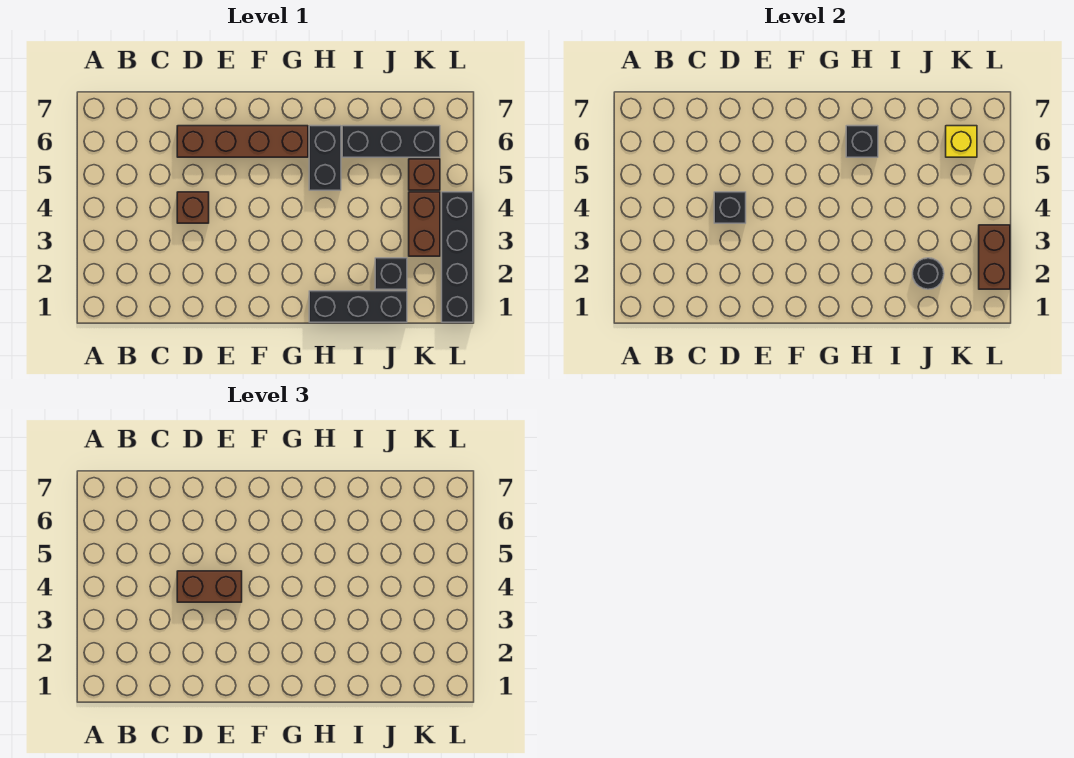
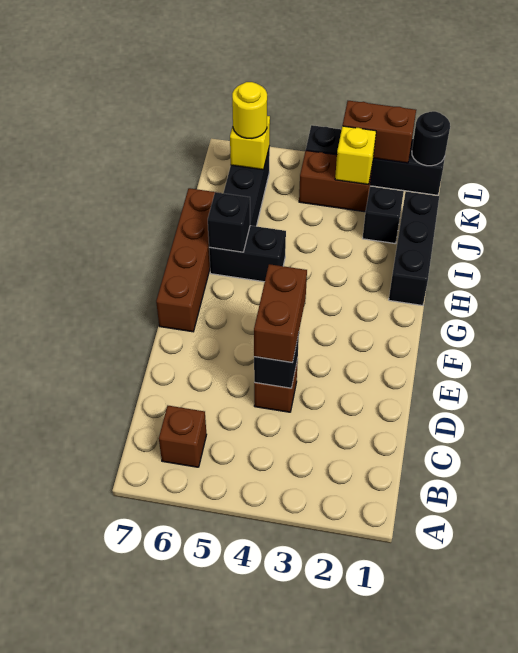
brown brick D6:G6 level 1 -> brown brick F7:I7 level 1
black round brick J2 level 2 -> black round brick L1 level 2
none -> yellow brick K3 level 2
brown brick K5 level 1 -> brown brick B6 level 1
none -> yellow round brick K6 level 3

